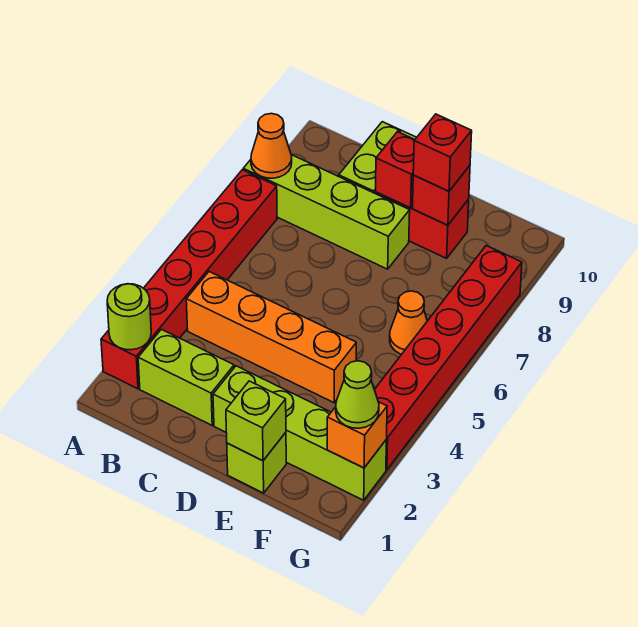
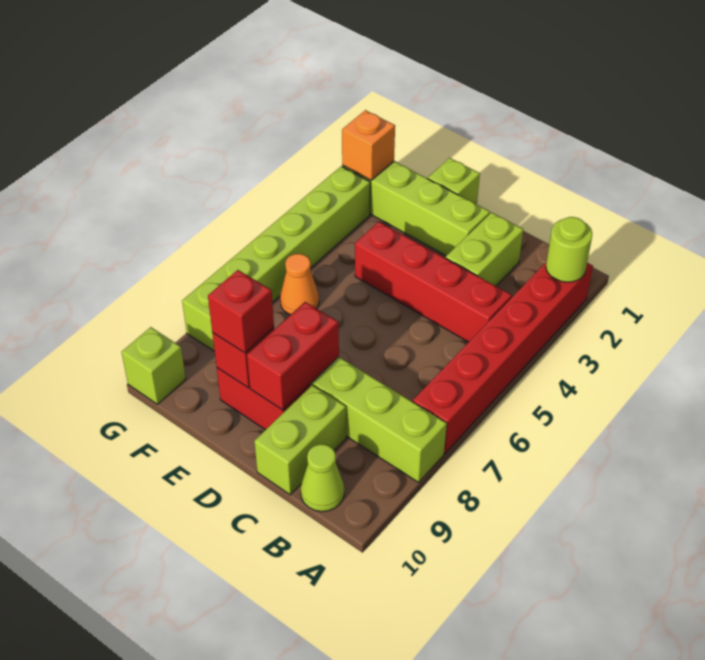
orange cone A8 level 2 -> none
lime brick B2:C2 level 1 -> lime brick C2:C3 level 1
orange brick B4:E4 level 1 -> red brick B4:E4 level 1
red brick D9 level 2 -> red brick D8:D9 level 2
lime brick E1 level 2 -> lime brick G10 level 1
lime cone G2 level 3 -> lime cone B10 level 1
red brick G3:G8 level 1 -> lime brick G3:G8 level 1

